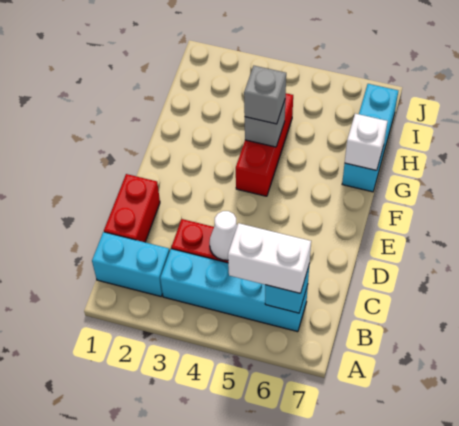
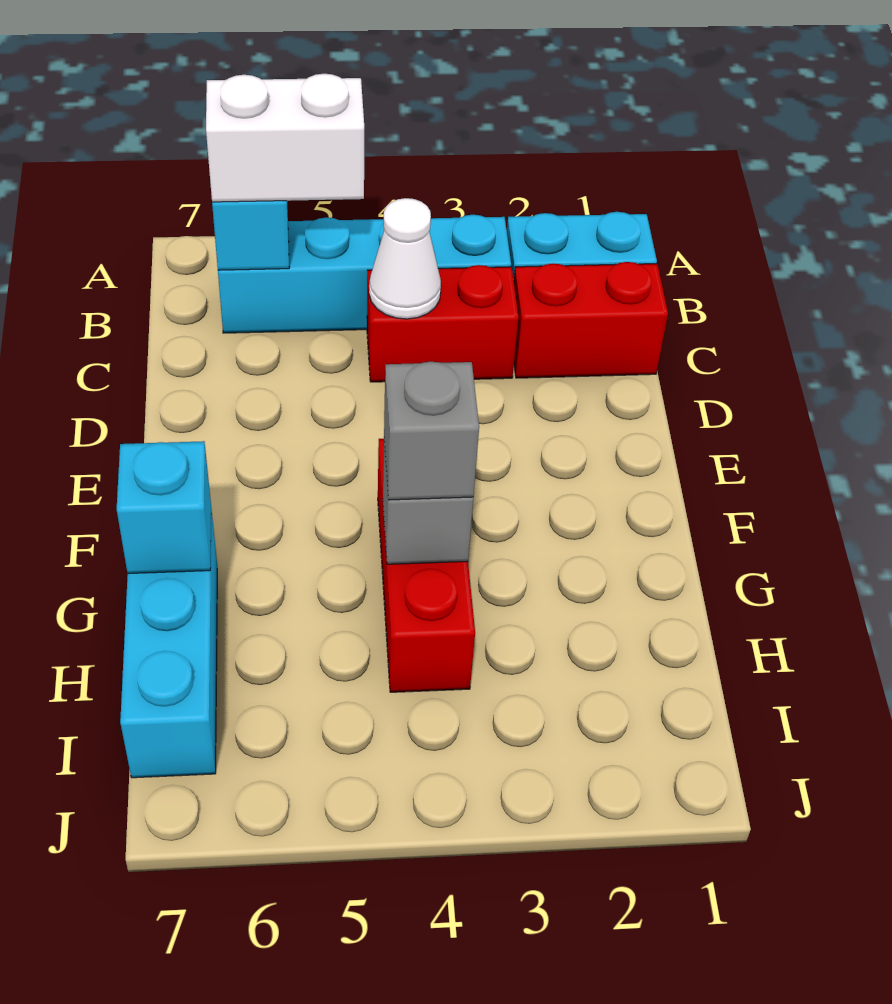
red brick C1:D1 level 1 -> red brick C1:C2 level 1
white brick G7 level 2 -> cyan brick G7 level 2

